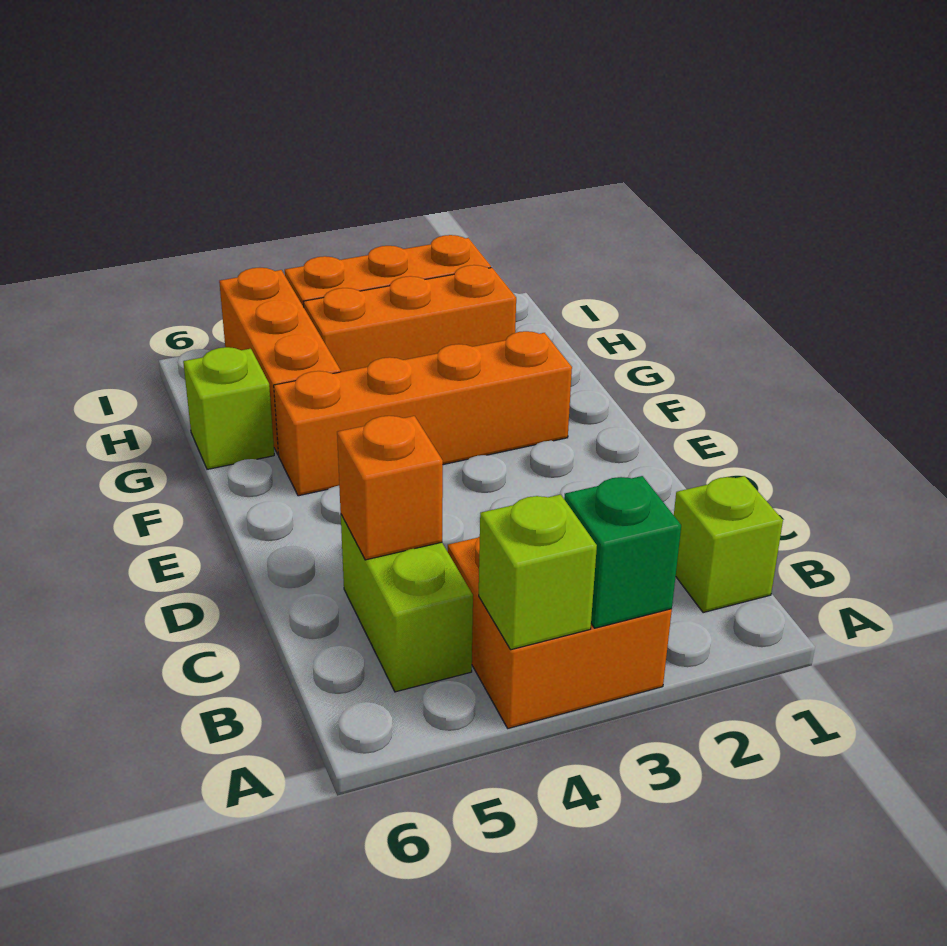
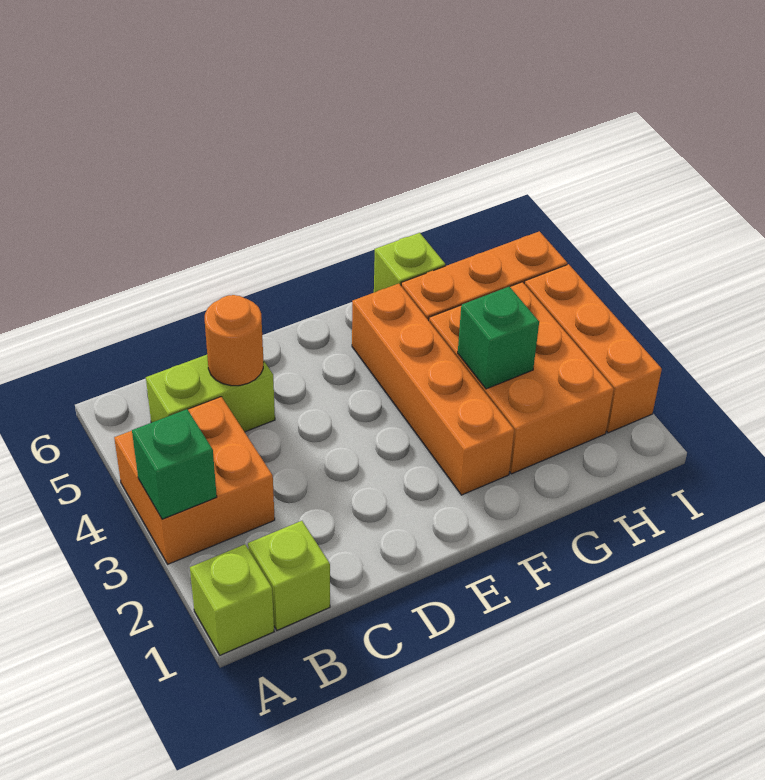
lime brick A4 level 2 -> lime brick A1 level 1
orange brick C5 level 2 -> orange round brick C5 level 2
none -> green brick G3 level 2
orange brick H2:H4 level 1 -> orange brick G2:H4 level 1

